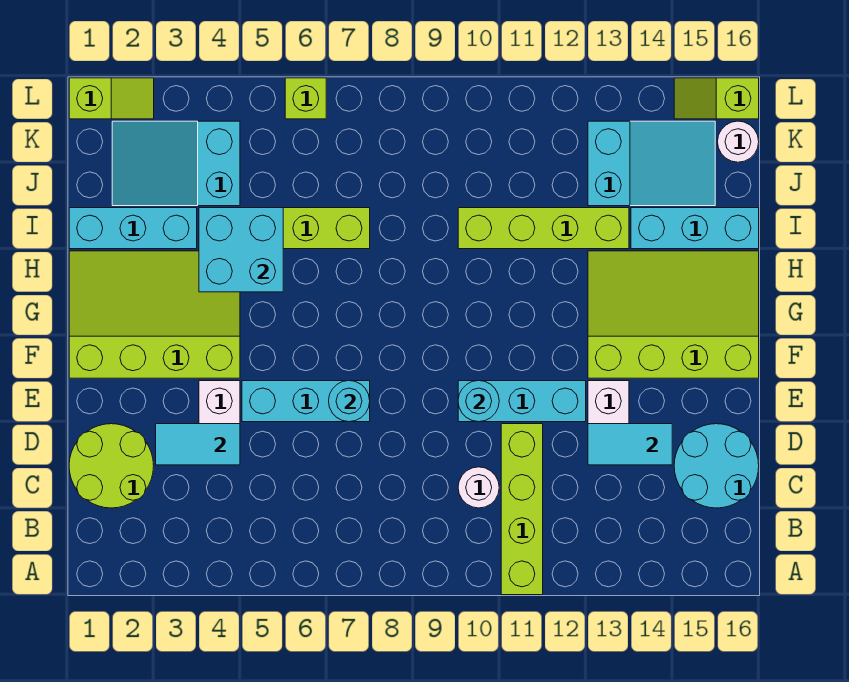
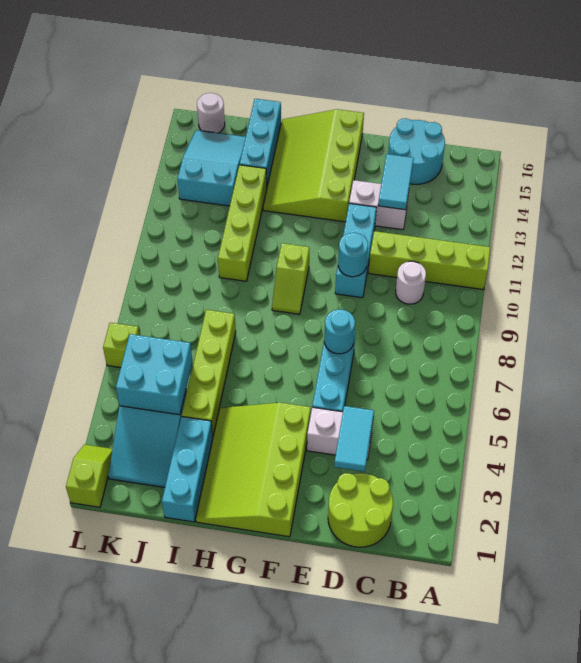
cyan brick H4:I5 level 2 -> cyan brick J4:K5 level 2
lime slope L15:L16 level 1 top 16 -> lime slope G9:G10 level 1 top 10

